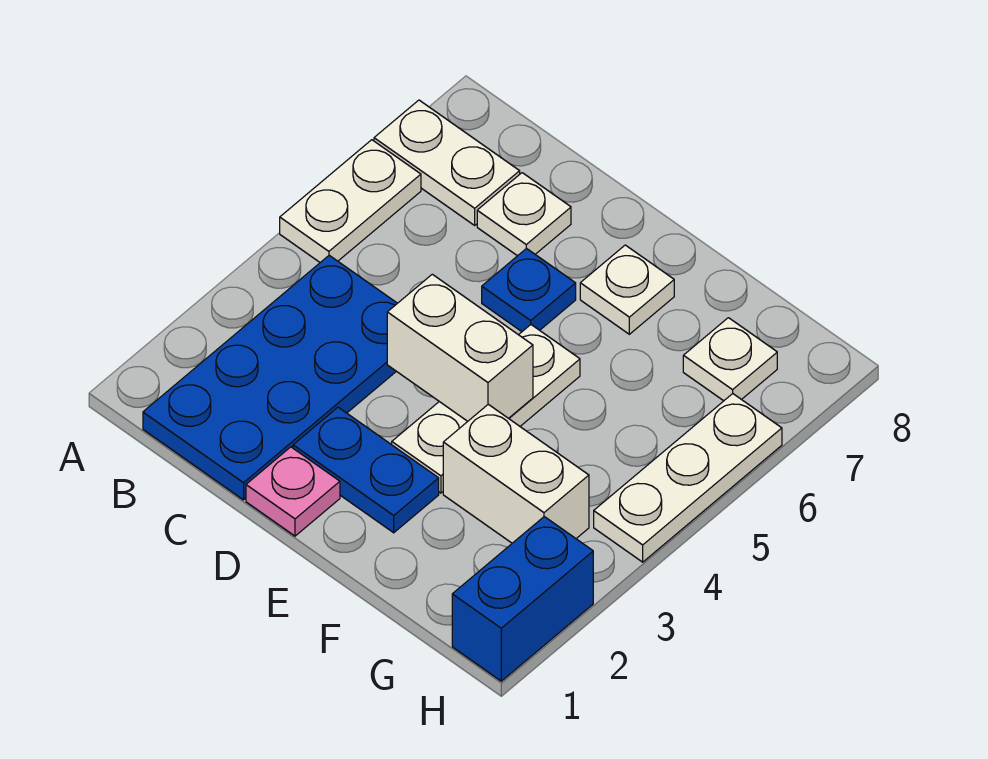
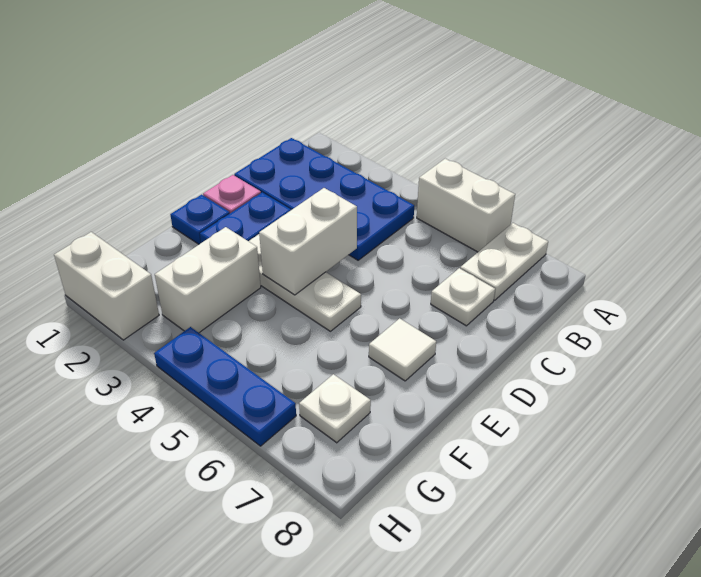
white plate A5:A6 level 1 -> white brick A5:A6 level 1
blue plate D6 level 1 -> blue plate E1 level 1
white plate E7 level 1 -> white tile E7 level 1
blue brick H1:H2 level 1 -> white brick H1:H2 level 1
white plate H4:H6 level 1 -> blue plate H4:H6 level 1

